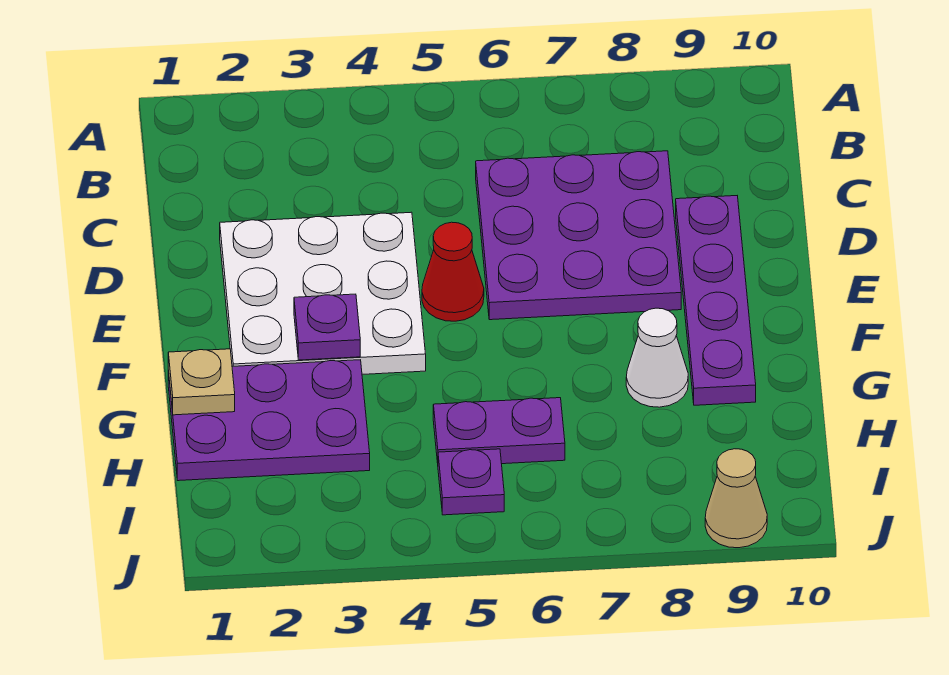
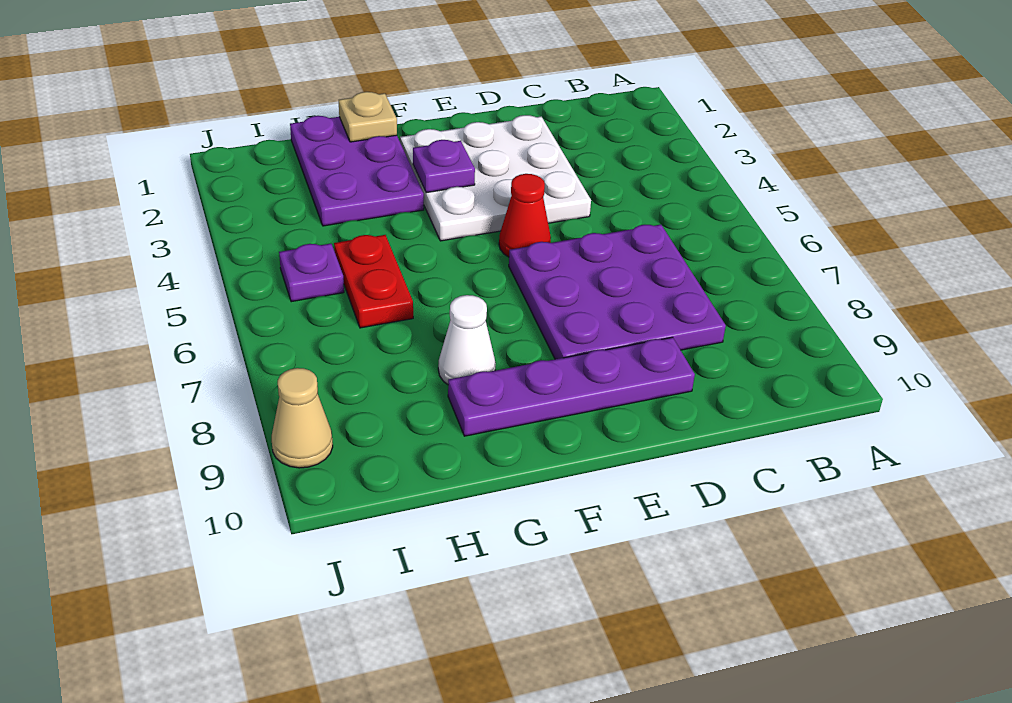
purple plate H5:H6 level 1 -> red plate H5:H6 level 1

